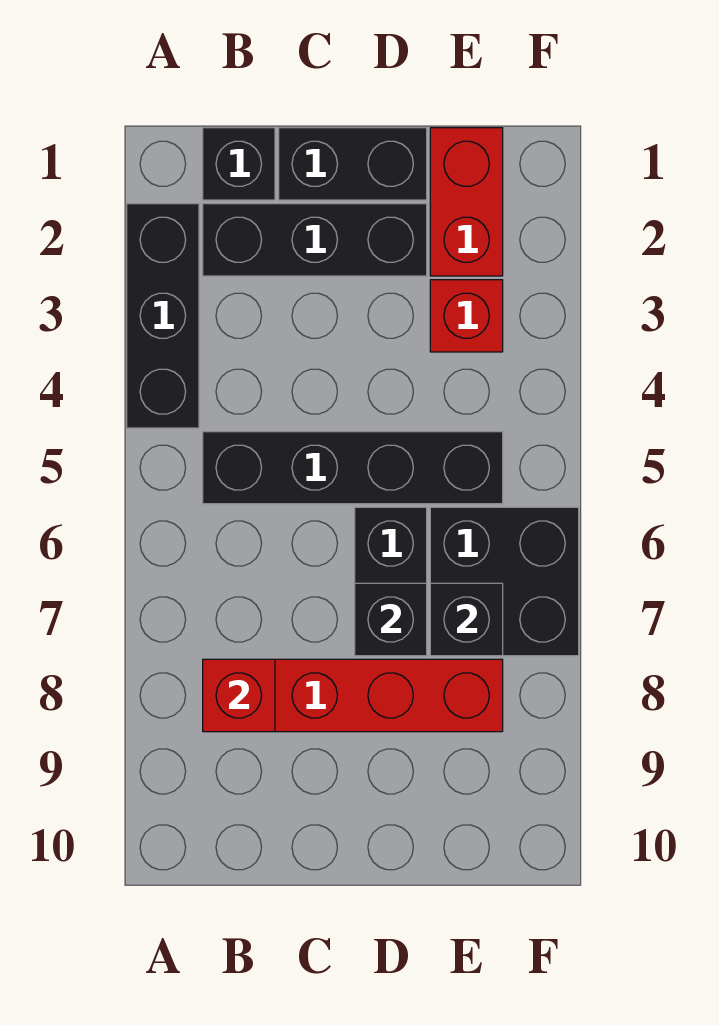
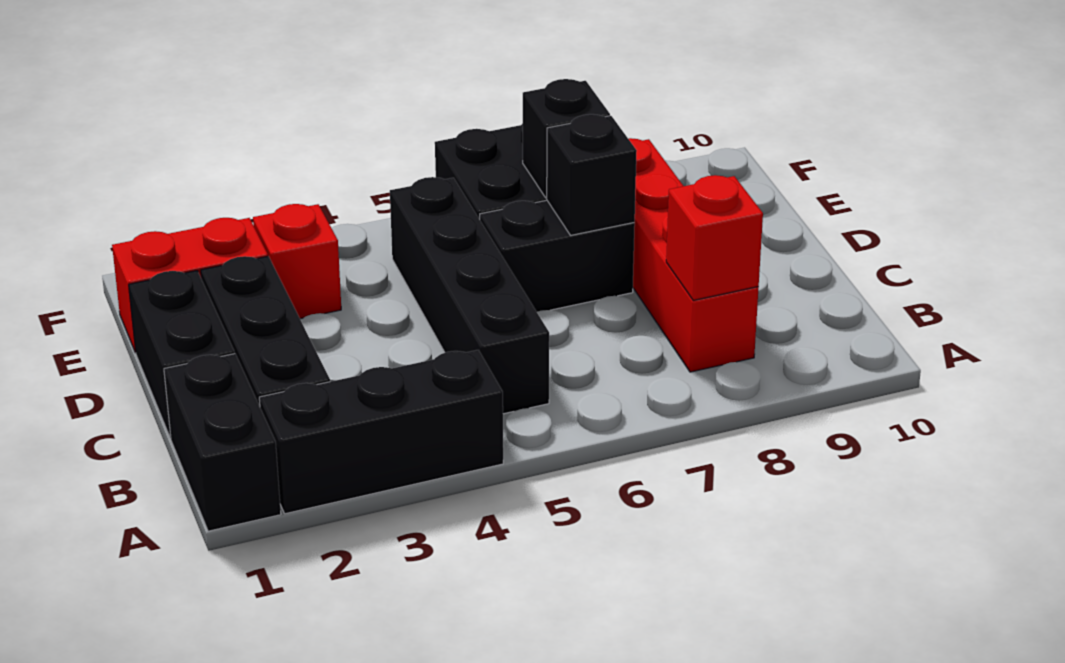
black brick B1 level 1 -> black brick A1:B1 level 1

